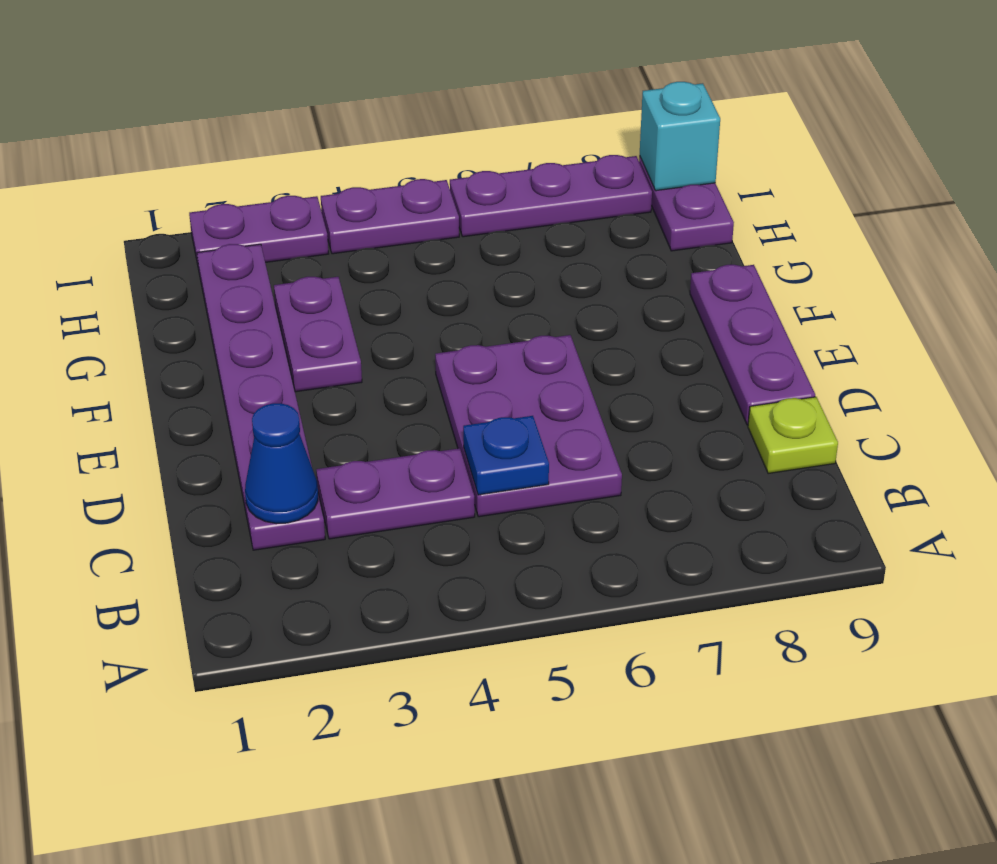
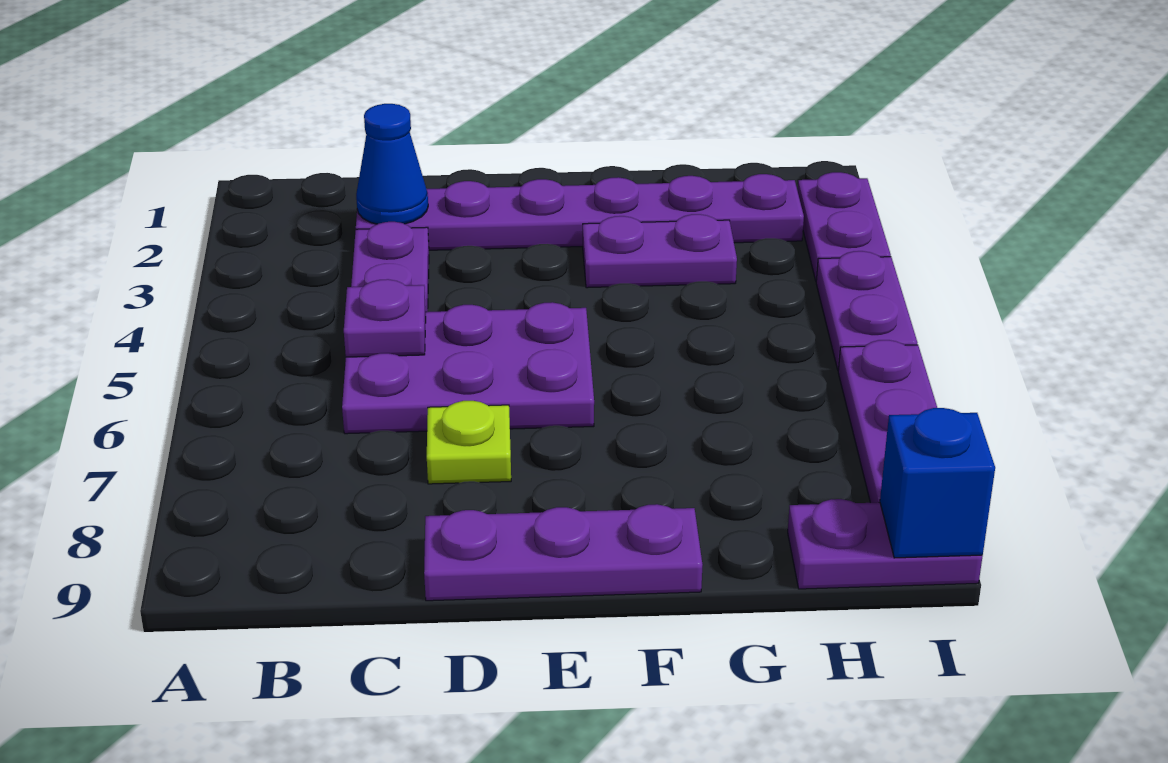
blue plate C5 level 2 -> purple plate C5 level 2
lime plate C9 level 1 -> lime plate D7 level 1
cyan brick I9 level 2 -> blue brick I9 level 2

